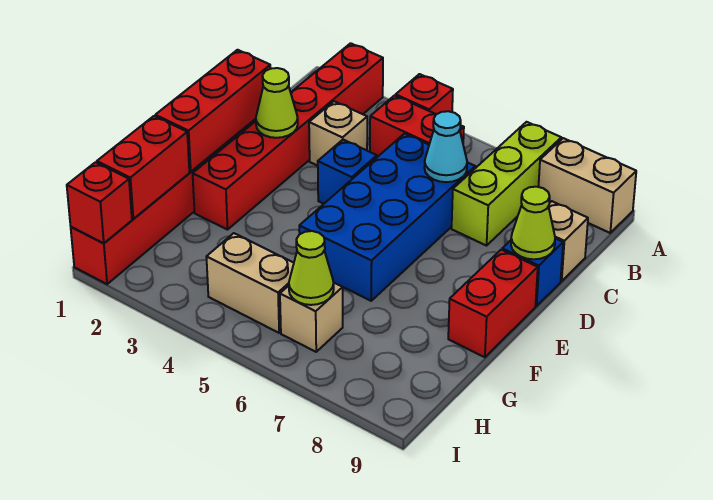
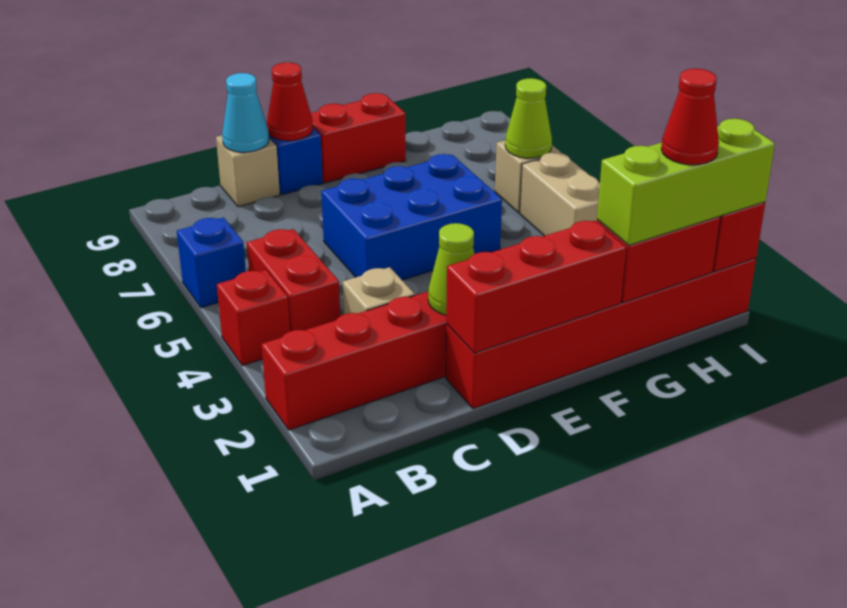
lime brick A7:C7 level 1 -> lime brick G1:I1 level 3
tan brick A8:A9 level 1 -> none
blue brick C5:F6 level 1 -> blue brick D5:F6 level 1
cyan cone C6 level 2 -> cyan cone C9 level 2
blue brick D4 level 1 -> blue brick A6 level 1
lime cone D9 level 2 -> red cone D9 level 2
none -> red cone H1 level 4

